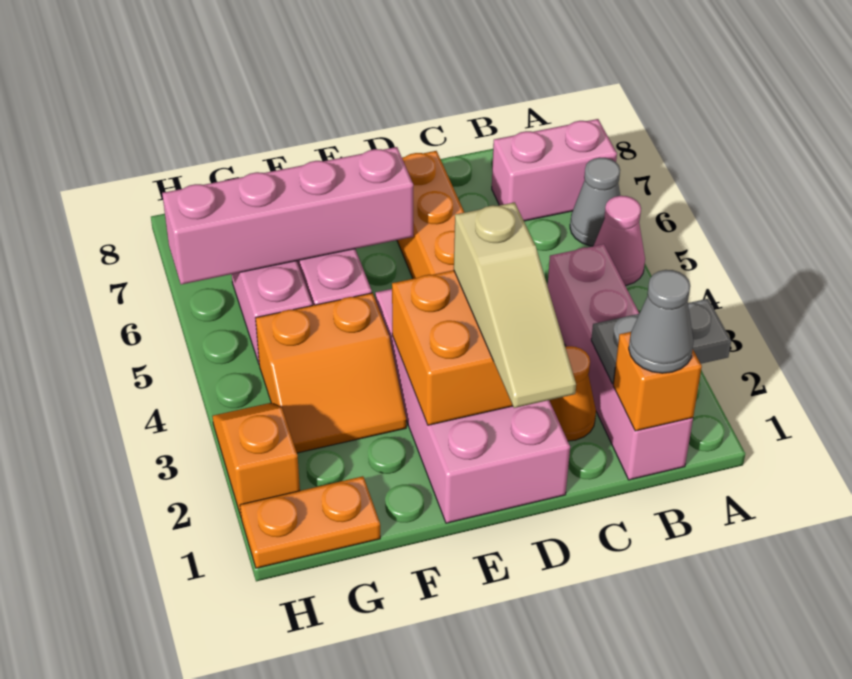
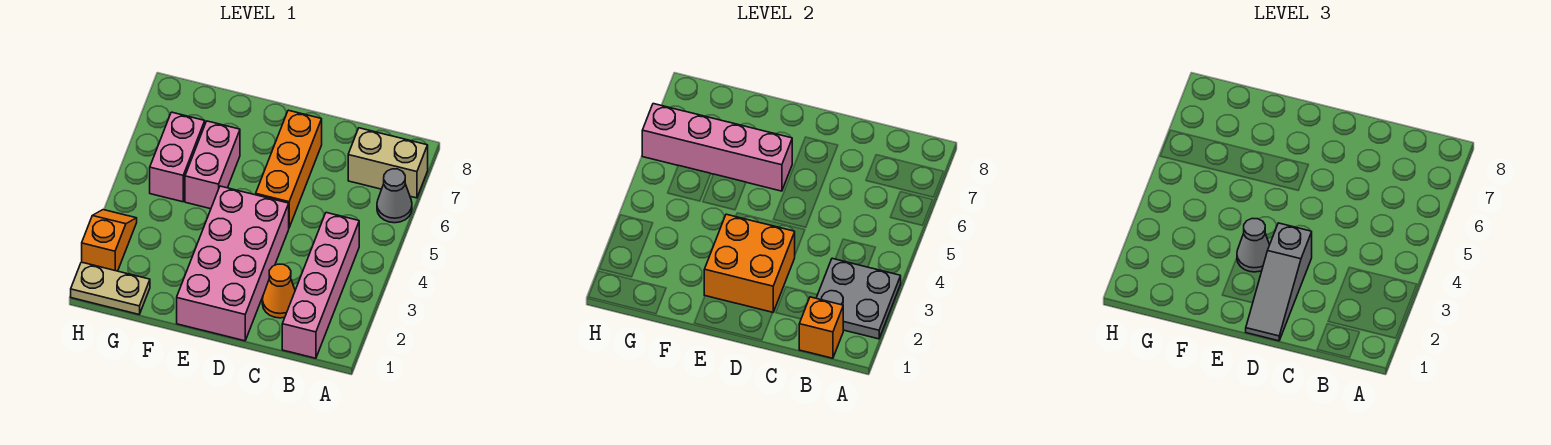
grey plate A2:B2 level 2 -> grey plate A2:B3 level 2
pink cone A5 level 1 -> none
pink brick A7:B7 level 1 -> tan brick A7:B7 level 1
grey cone B1 level 3 -> grey cone E3 level 3
tan slope D1:D3 level 3 top 3 -> grey slope D1:D3 level 3 top 3
orange slope F3:G4 level 1 top 4 -> none
orange plate G1:H1 level 1 -> tan plate G1:H1 level 1

